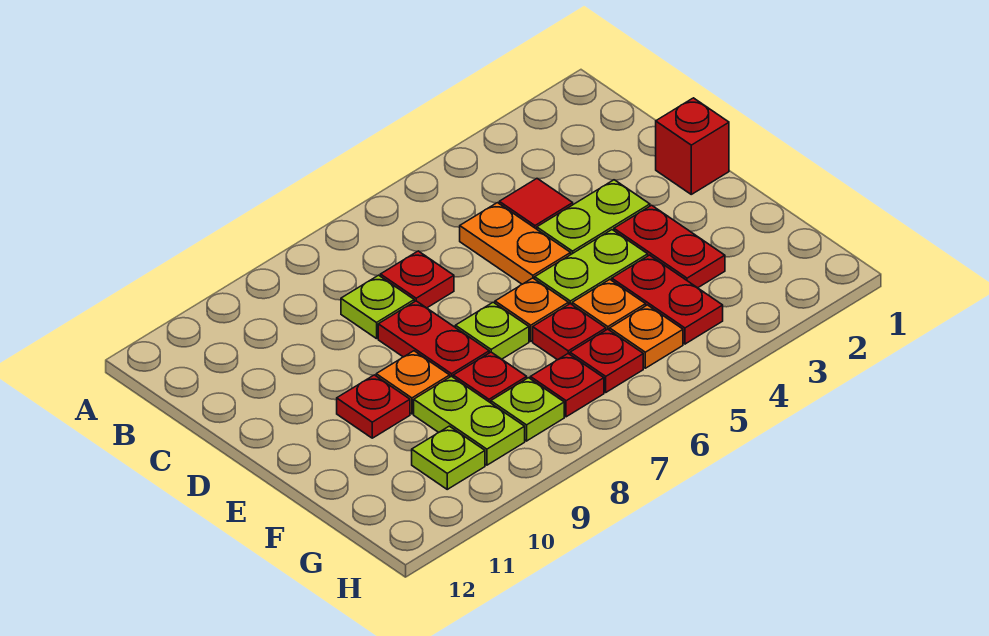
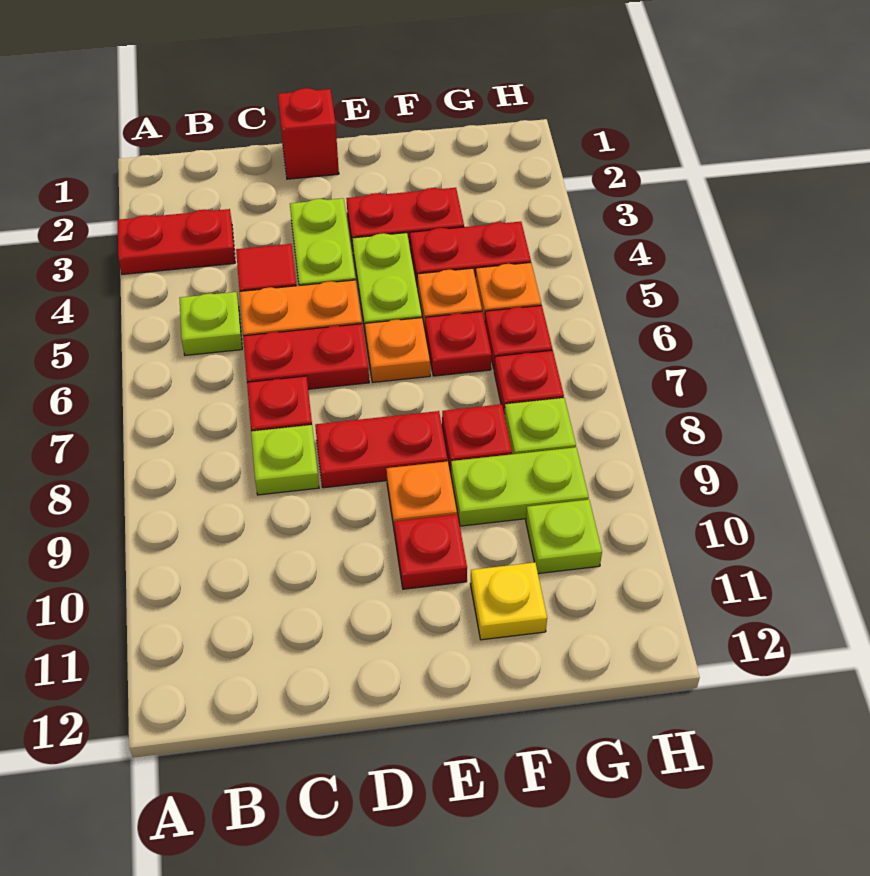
none -> red plate A3:B3 level 1
none -> red plate C6:D6 level 1
lime plate E7 level 1 -> lime plate B5 level 1
none -> yellow plate F11 level 1

